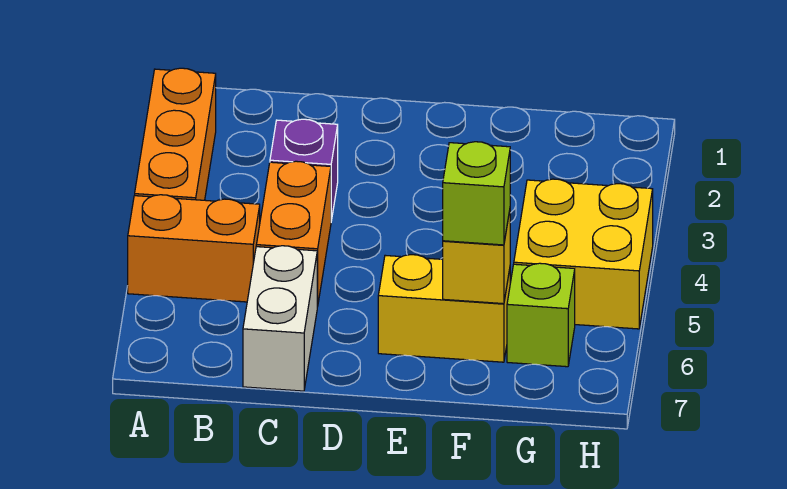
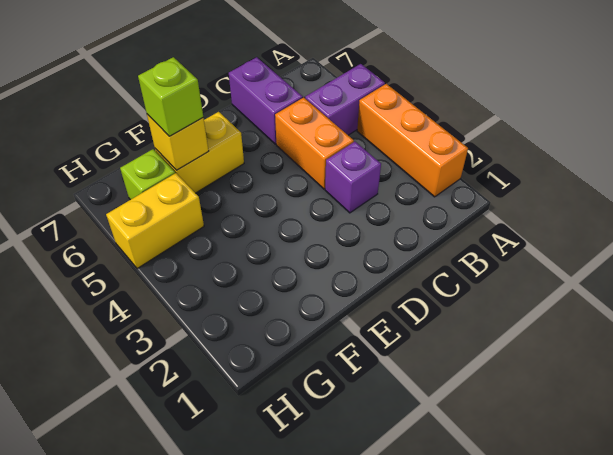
orange brick A5:B5 level 1 -> purple brick A5:B5 level 1
white brick C6:C7 level 1 -> purple brick C6:C7 level 1
yellow brick G4:H5 level 1 -> yellow brick G5:H5 level 1

